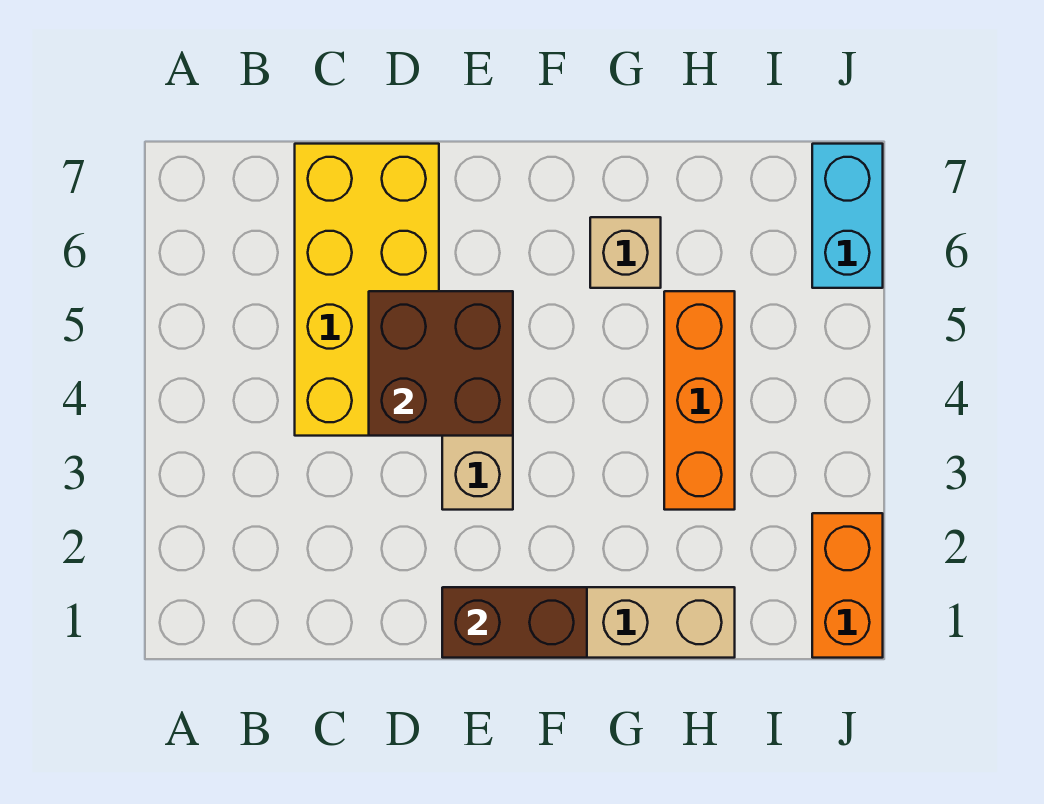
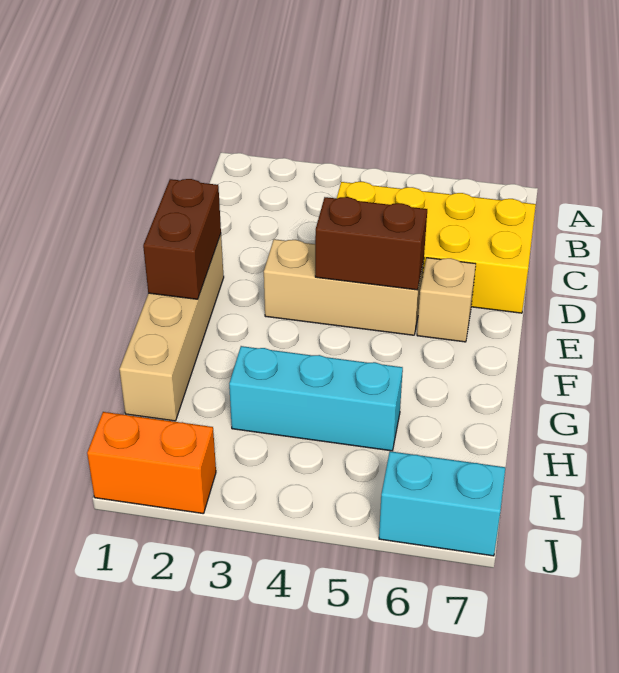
brown brick D4:E5 level 2 -> brown brick E4:E5 level 2
tan brick G6 level 1 -> tan brick E6 level 1
orange brick H3:H5 level 1 -> cyan brick H3:H5 level 1

